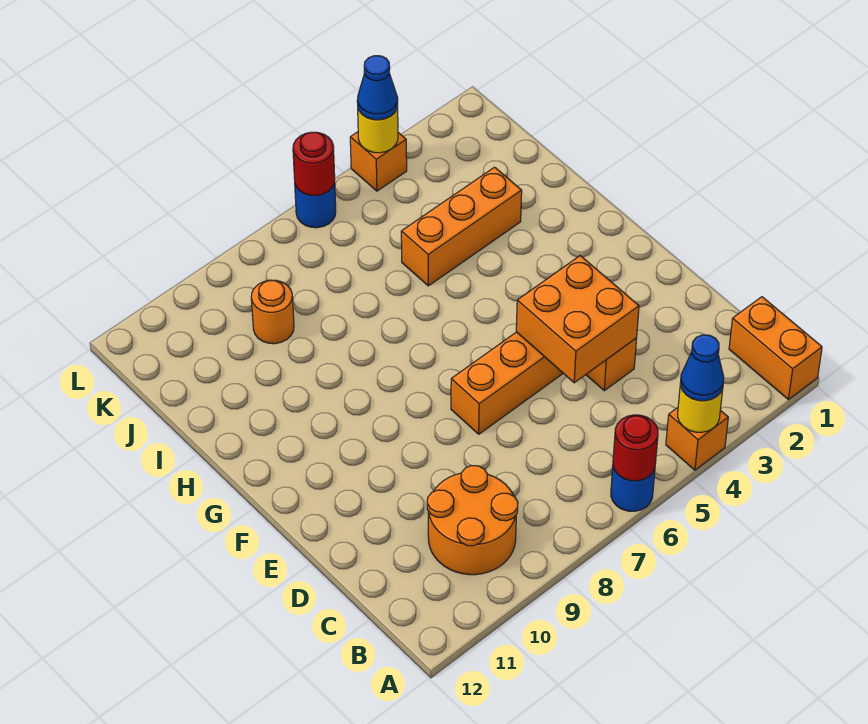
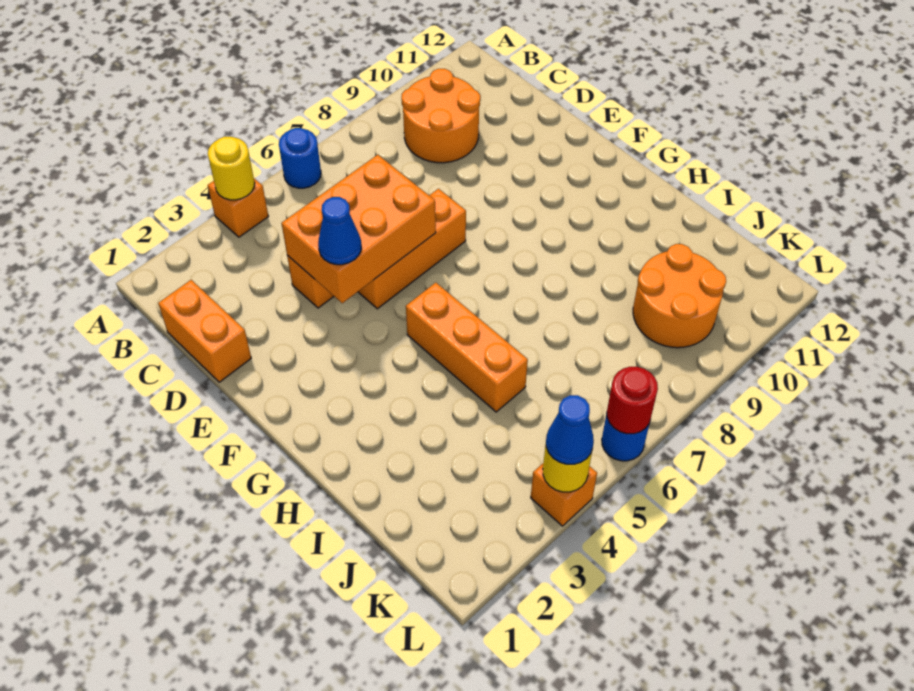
orange brick A1:B1 level 1 -> orange brick C1:D1 level 1
blue cone A4 level 3 -> blue cone E4 level 3
red round brick A6 level 2 -> none
orange brick D4:E5 level 2 -> orange brick D4:E6 level 2
orange brick I3:I5 level 1 -> orange brick G5:I5 level 1
orange round brick J9 level 1 -> orange round brick J9:K10 level 1

